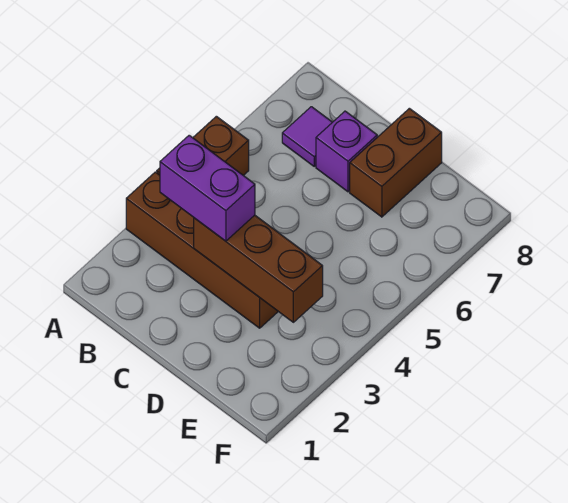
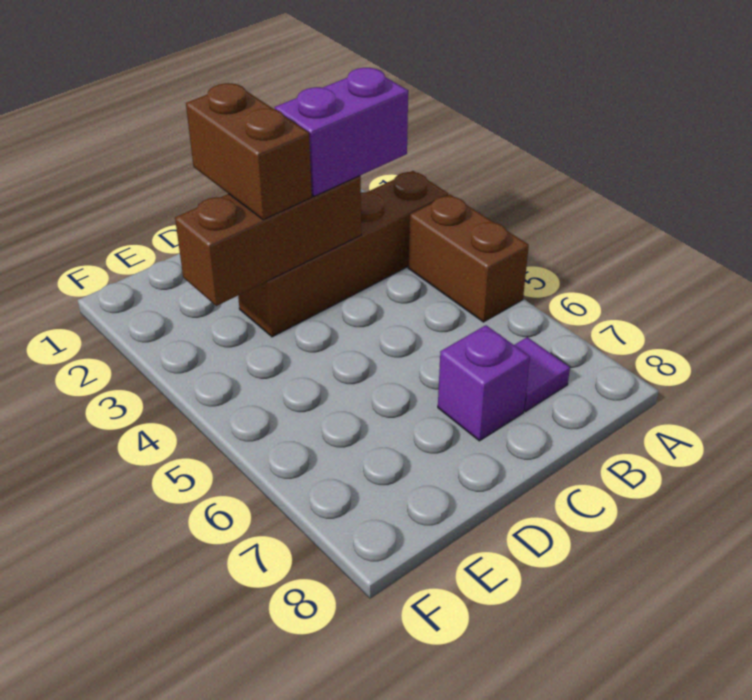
brown brick D7:D8 level 1 -> brown brick D2:D3 level 3

